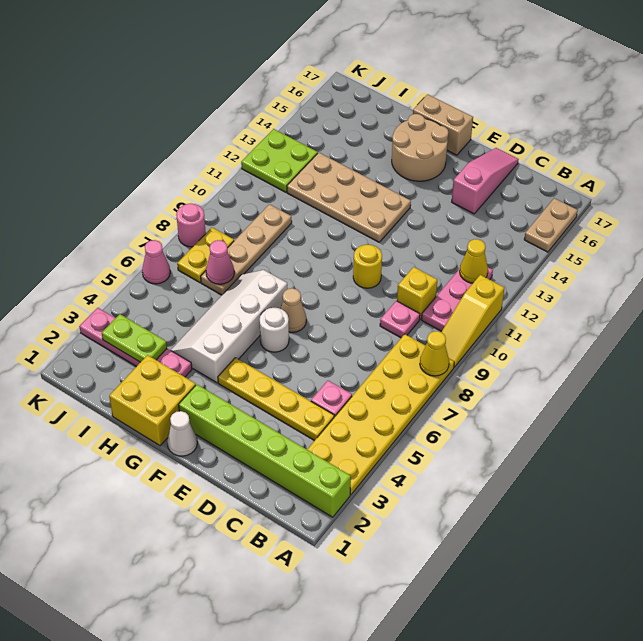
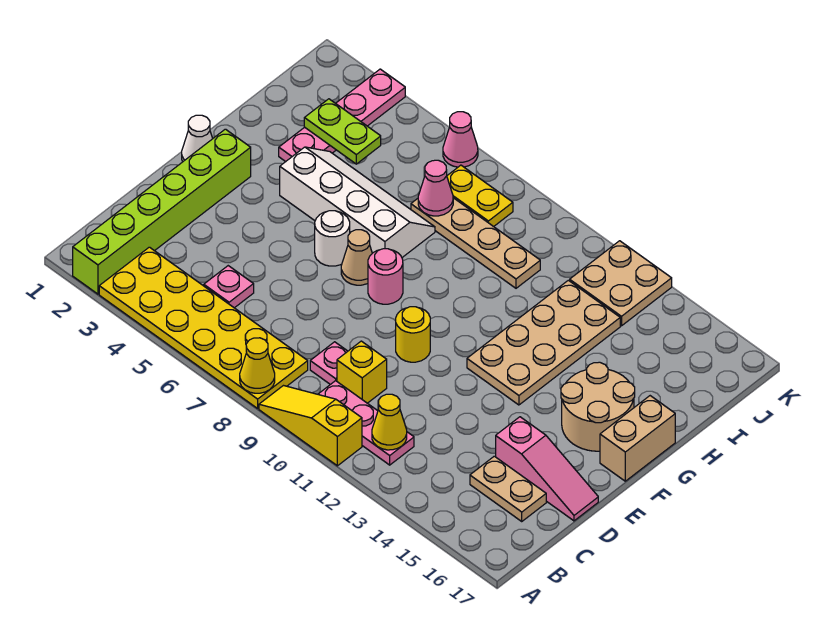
tan plate A15:A16 level 1 -> tan plate C15:C16 level 1
yellow plate C4:F4 level 1 -> none
yellow brick G1:H2 level 1 -> none
lime plate I3:J3 level 2 -> lime plate I3:I4 level 2
lime plate J12:K13 level 1 -> tan plate J12:K13 level 1
pink round brick K8 level 1 -> pink round brick F8 level 1

